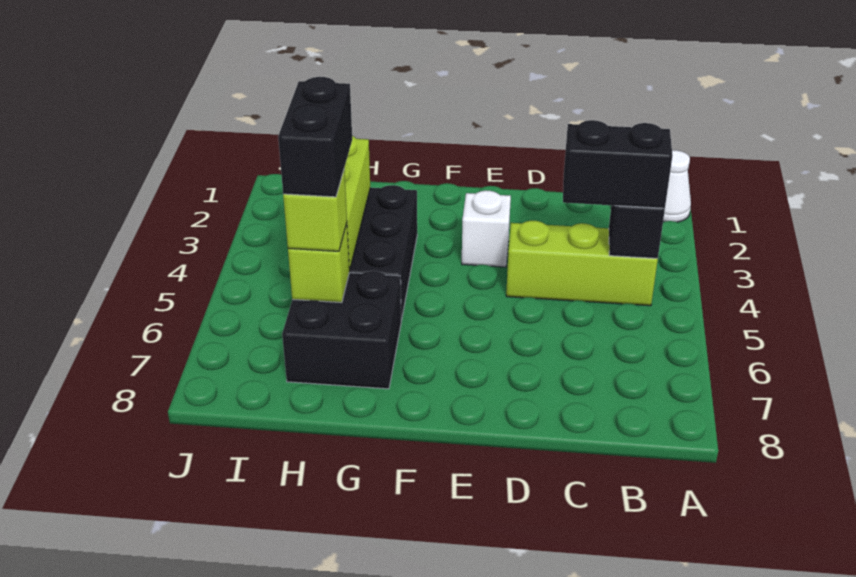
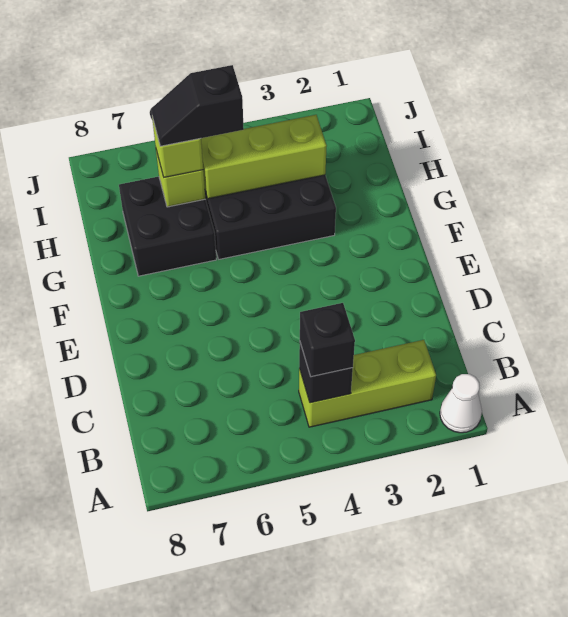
lime brick B4:D4 level 1 -> lime brick B2:B4 level 1
black brick B4:C4 level 3 -> black brick B4 level 3
white brick E3 level 1 -> none
black brick H5:H6 level 4 -> black slope H5:H6 level 4 top 5

